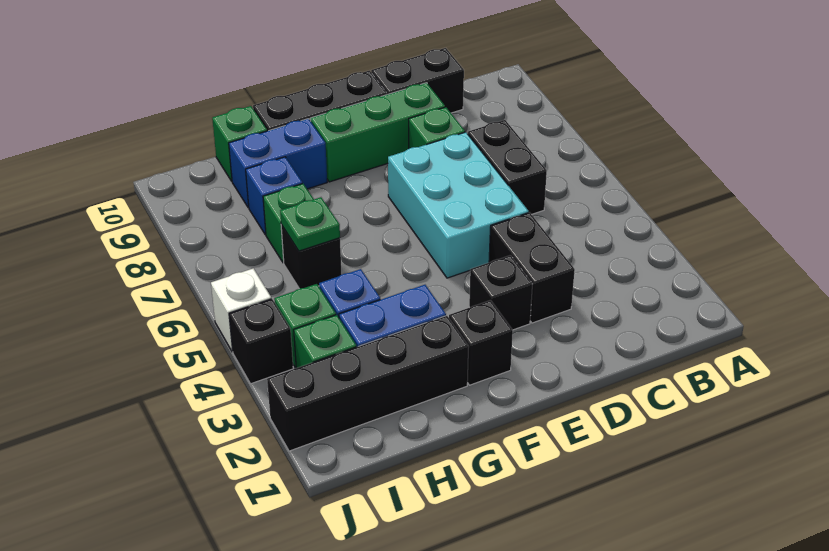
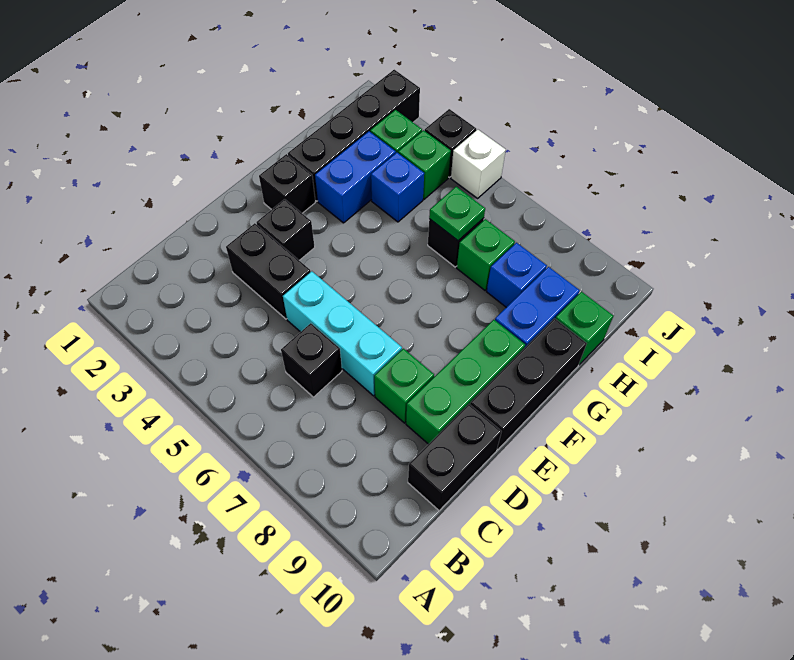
black brick C6:C7 level 1 -> black brick C6 level 1
cyan brick D5:E7 level 1 -> cyan brick D5:D7 level 1

